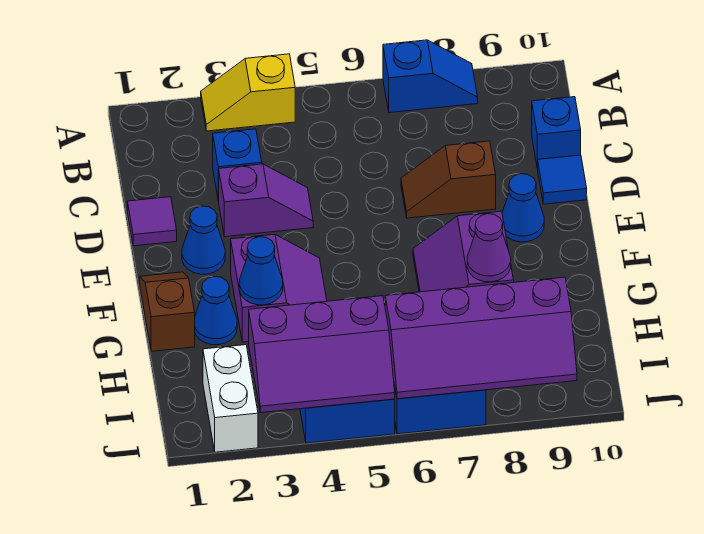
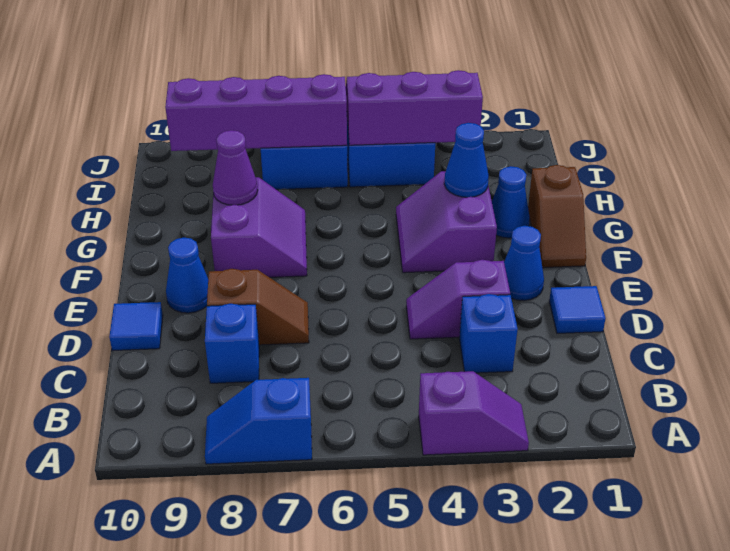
yellow slope A3:A4 level 1 top 4 -> purple slope A3:A4 level 1 top 4
blue brick C10 level 1 -> blue brick C8 level 1
purple tile D1 level 1 -> blue tile D1 level 1
white brick I2:J2 level 1 -> none

